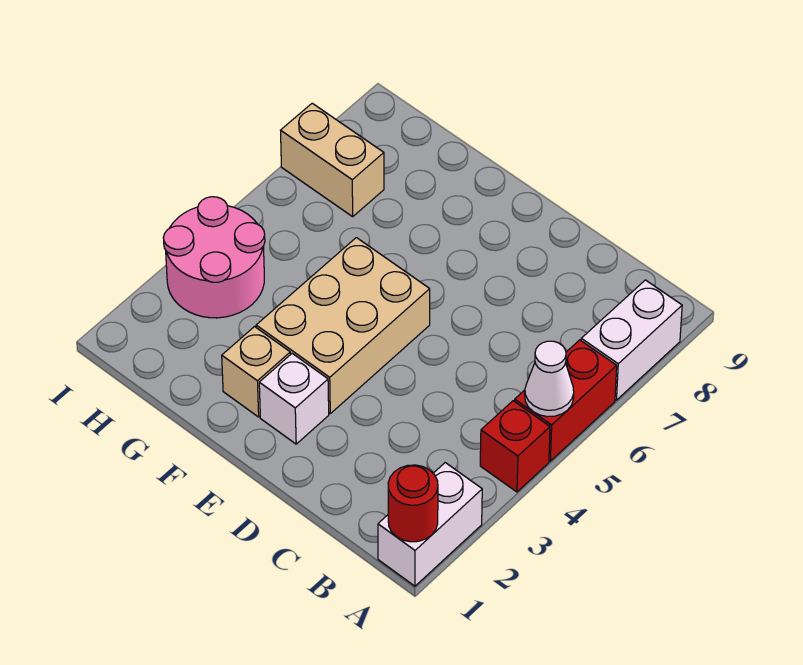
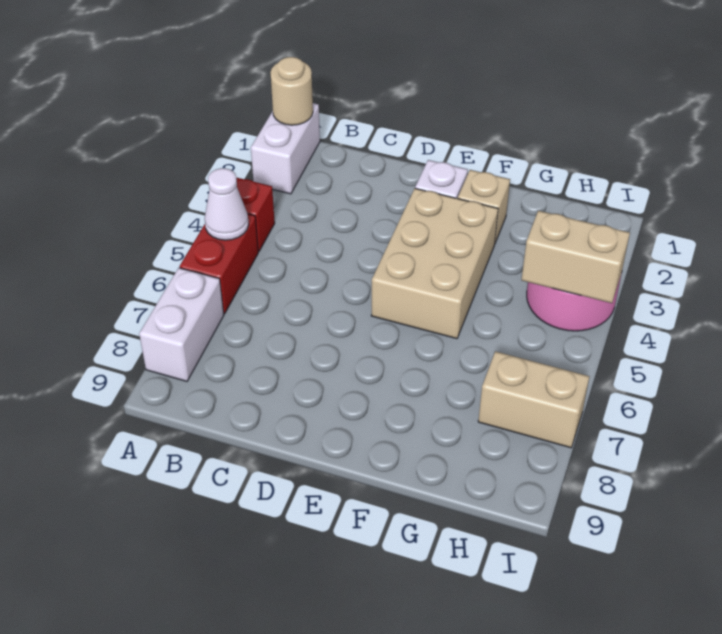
red round brick A1 level 2 -> tan round brick A1 level 2
none -> tan brick H4:I4 level 2

